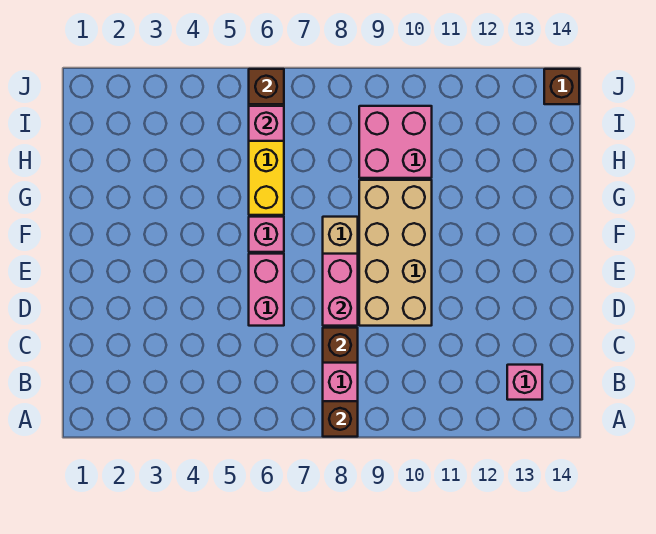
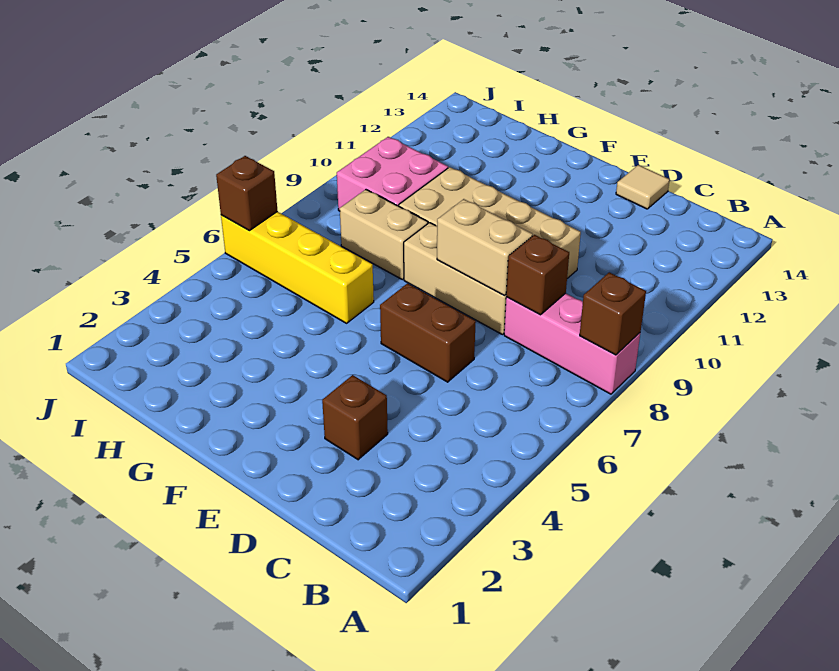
pink brick B13 level 1 -> none
pink brick D6:E6 level 1 -> brown brick D6:E6 level 1
pink brick D8:E8 level 2 -> tan brick D8:E8 level 2
none -> tan tile D14 level 1
pink brick F6 level 1 -> none
none -> tan brick G8:H8 level 1
pink brick I6 level 2 -> none
brown brick J14 level 1 -> brown brick D3 level 1

